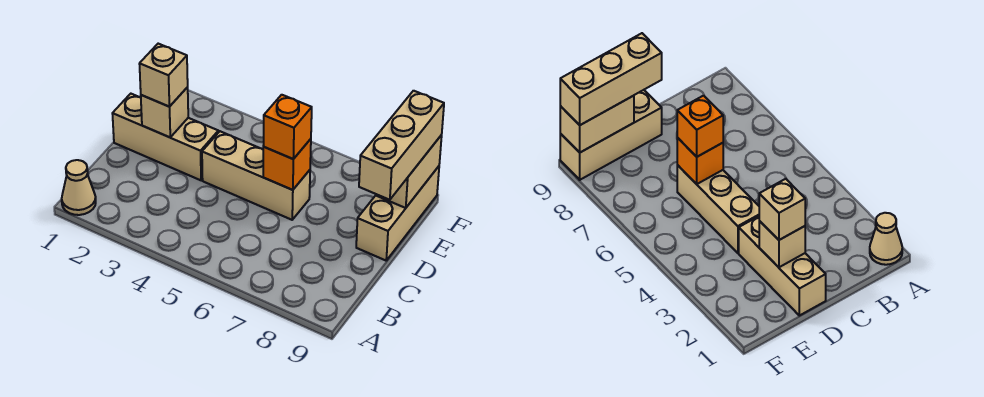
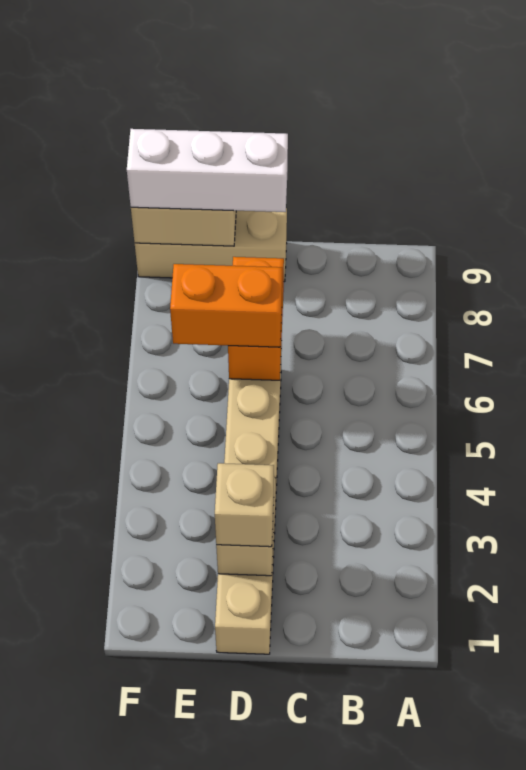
tan cone A1 level 1 -> none
orange brick D6 level 2 -> orange brick D6:D7 level 2
orange brick D6 level 3 -> orange brick D6:E6 level 3
tan brick D9:F9 level 3 -> white brick D9:F9 level 3

